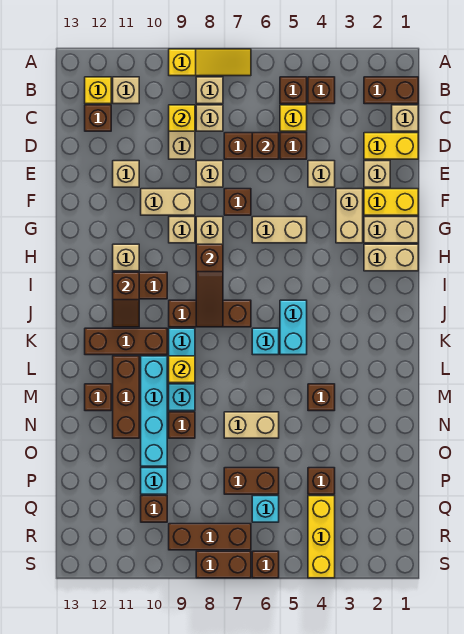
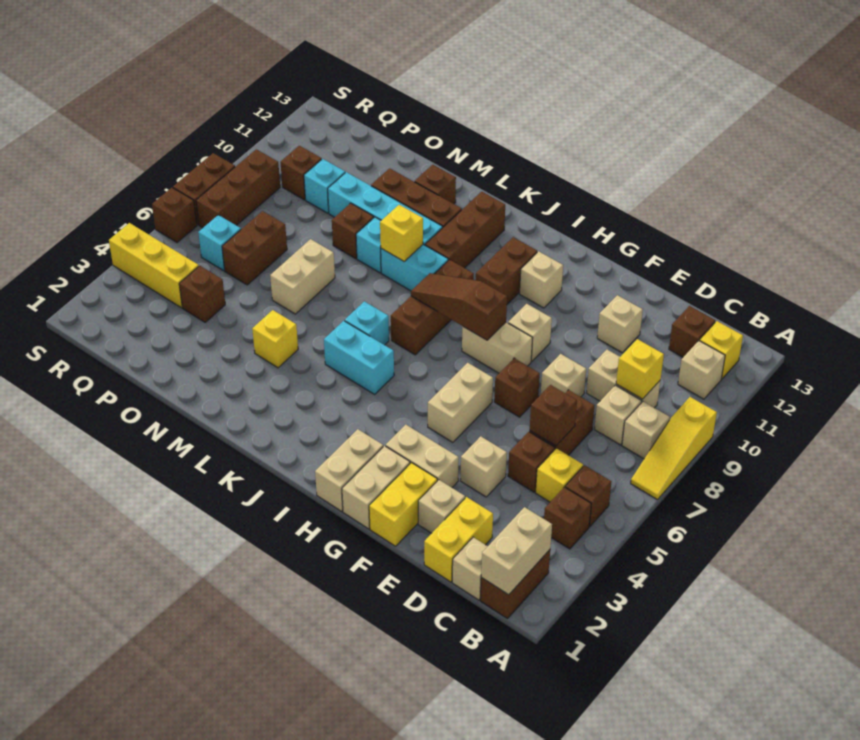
tan brick F9:F10 level 1 -> tan brick B1:B2 level 2
brown slope I11:J11 level 2 top I -> none
brown brick M4 level 1 -> yellow brick M4 level 1

